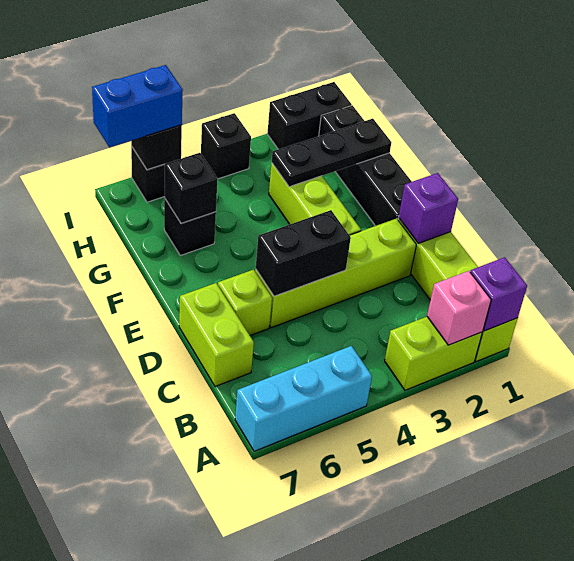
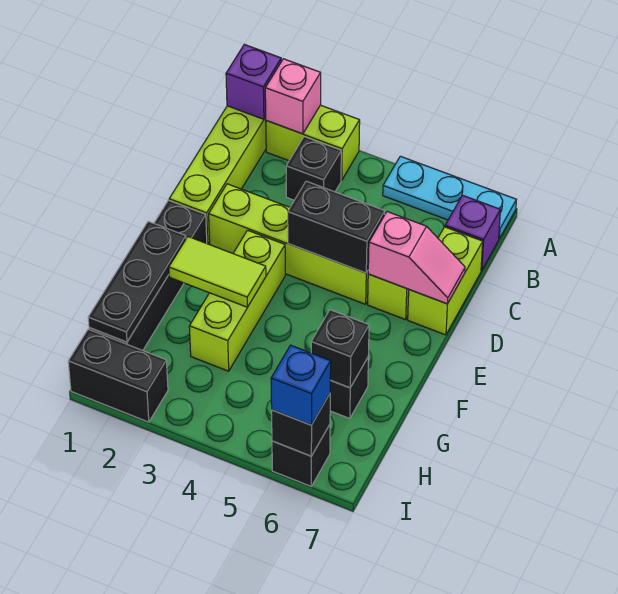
cyan brick A5:A7 level 1 -> cyan plate A5:A7 level 1
purple brick D1 level 2 -> purple brick B7 level 1
none -> pink slope D6:D7 level 2 top 6
none -> lime tile F2:F3 level 2
black plate G1:G3 level 2 -> black plate F1:H1 level 2
black brick I4 level 1 -> black brick B3 level 1
blue brick I6:I7 level 3 -> blue brick I6 level 3

